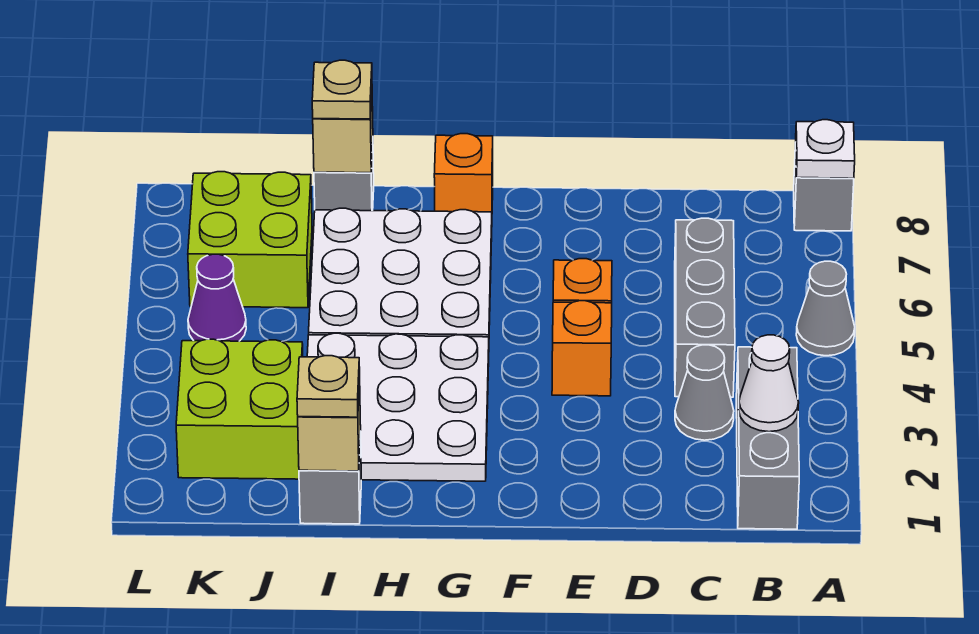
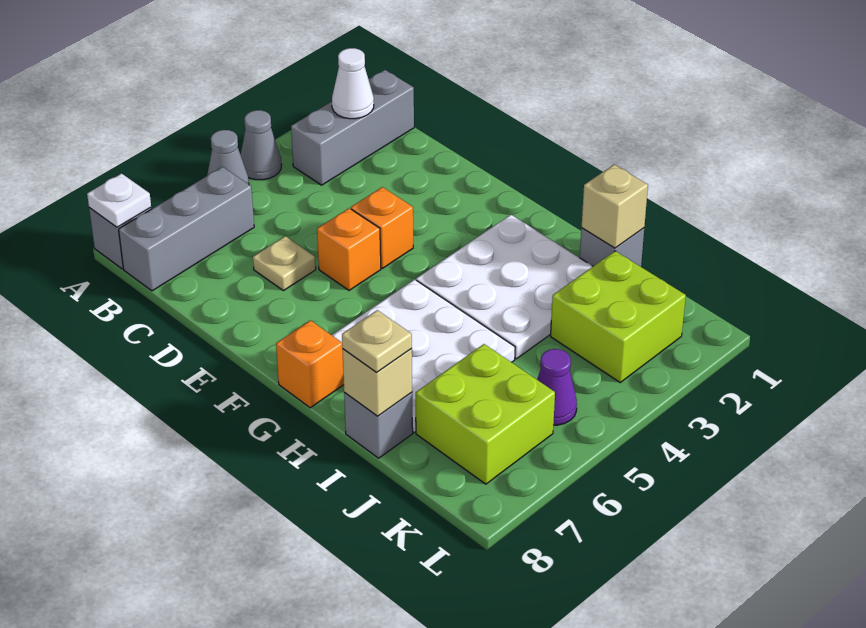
grey cone C3 level 1 -> grey cone A4 level 1
grey brick C4:C6 level 1 -> grey brick B6:B8 level 1
tan plate I1 level 3 -> tan plate D6 level 1

